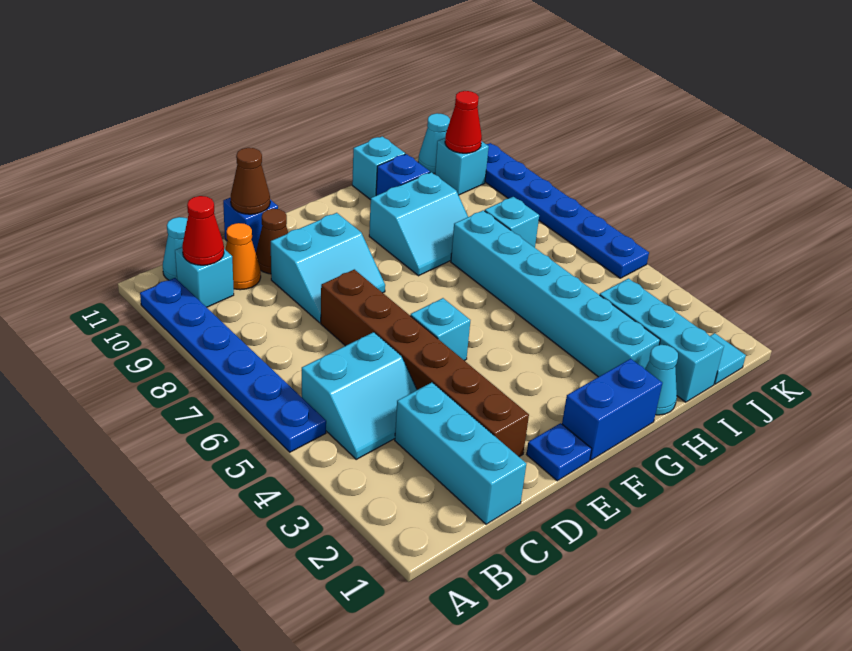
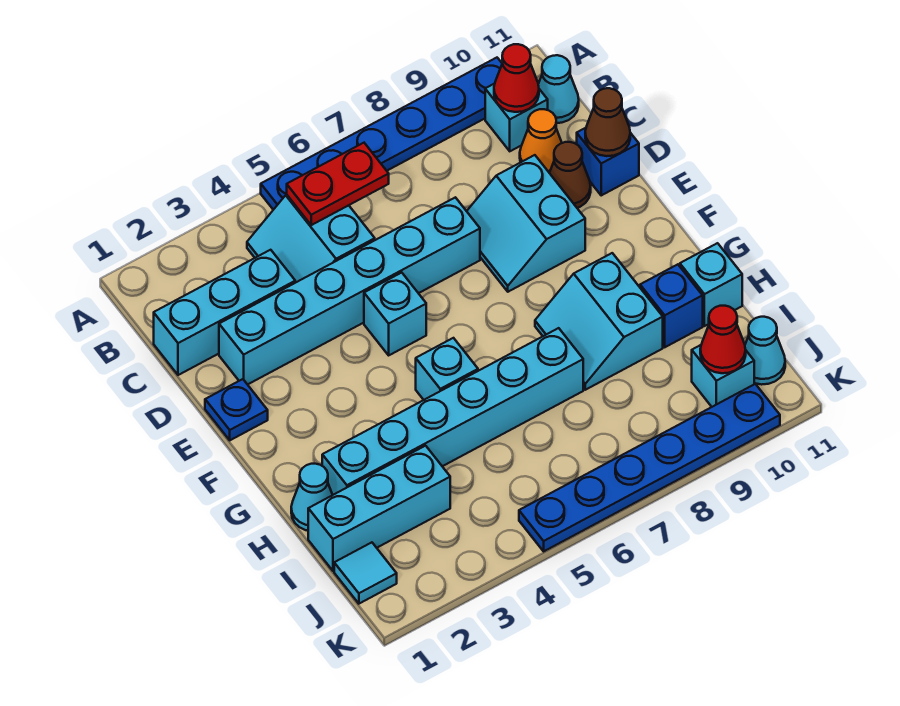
none -> red plate B5:B6 level 2
brown brick D2:D7 level 1 -> cyan brick D2:D7 level 1
blue brick F1:G1 level 1 -> none
cyan brick I7 level 1 -> cyan brick G5 level 1

